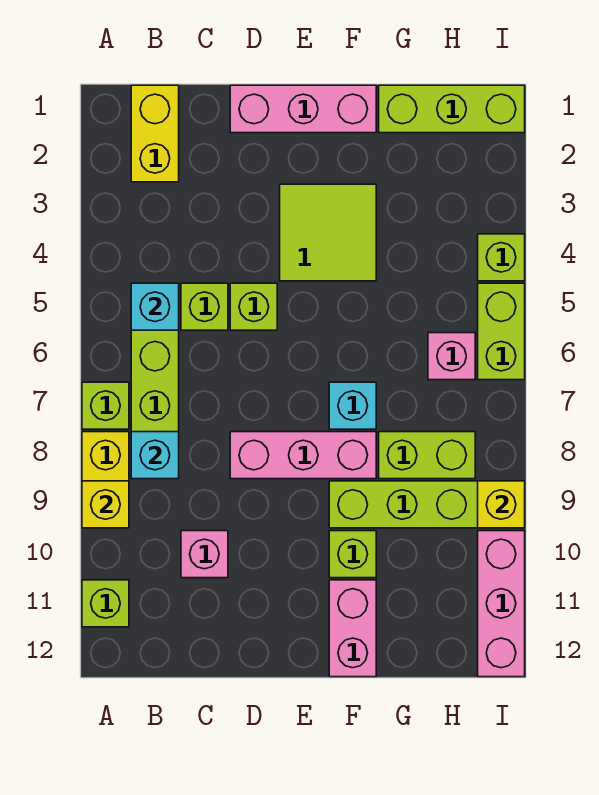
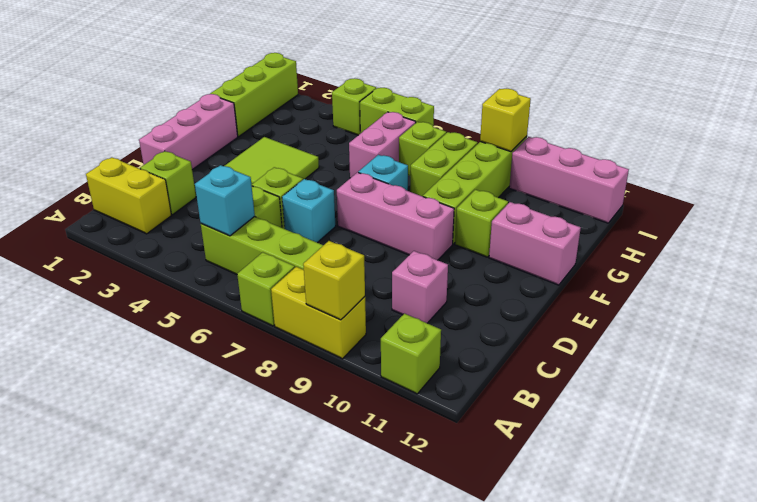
cyan brick B8 level 2 -> cyan brick D6 level 1
none -> lime brick C2 level 1
pink brick D8:F8 level 1 -> pink brick E7:E9 level 1
pink brick H6 level 1 -> pink brick G6:H6 level 1
none -> lime brick H7 level 1

